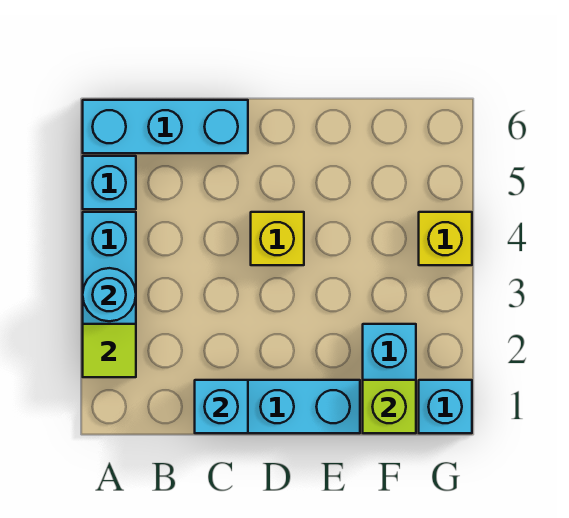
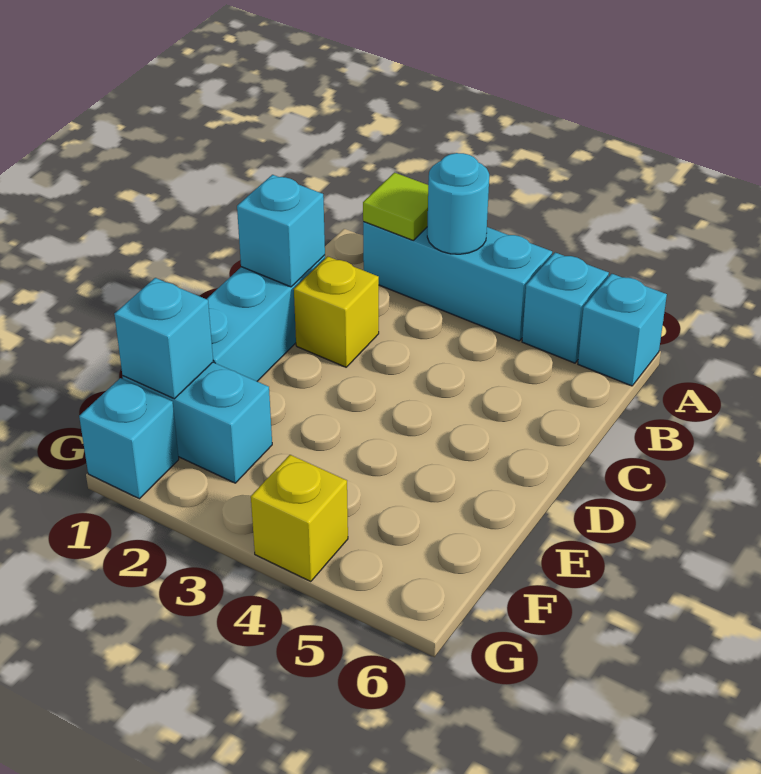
cyan brick A6:C6 level 1 -> cyan brick A6 level 1
yellow brick D4 level 1 -> yellow brick C2 level 1
lime brick F1 level 2 -> cyan brick F1 level 2

